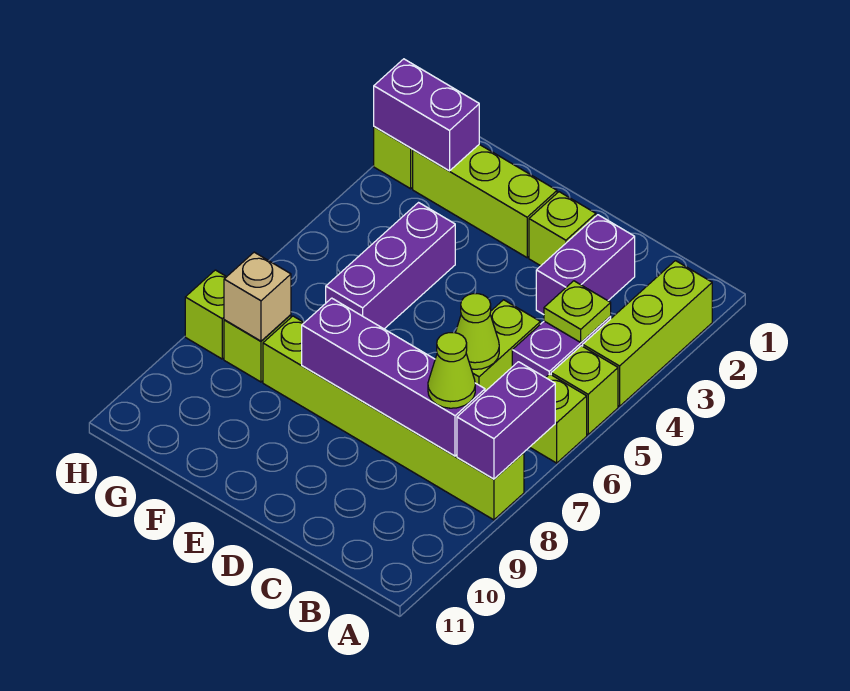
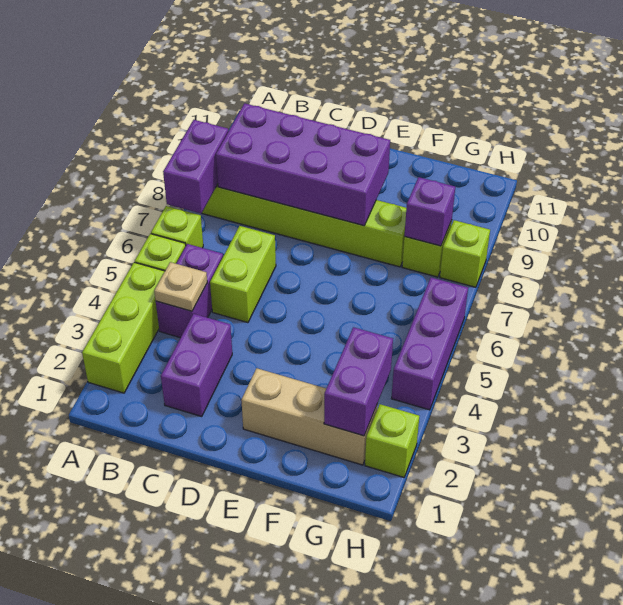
lime plate B4 level 2 -> tan plate B4 level 2
purple brick B8:E8 level 2 -> purple brick B8:E9 level 2
lime cone B8 level 3 -> none
lime cone C6 level 2 -> none
lime brick D2 level 1 -> none
lime brick E2:G2 level 1 -> tan brick E2:G2 level 1
purple brick F4:F6 level 1 -> purple brick H4:H6 level 1
purple brick G2:H2 level 2 -> purple brick G2:G3 level 2
tan brick G8 level 2 -> purple brick G8 level 2

